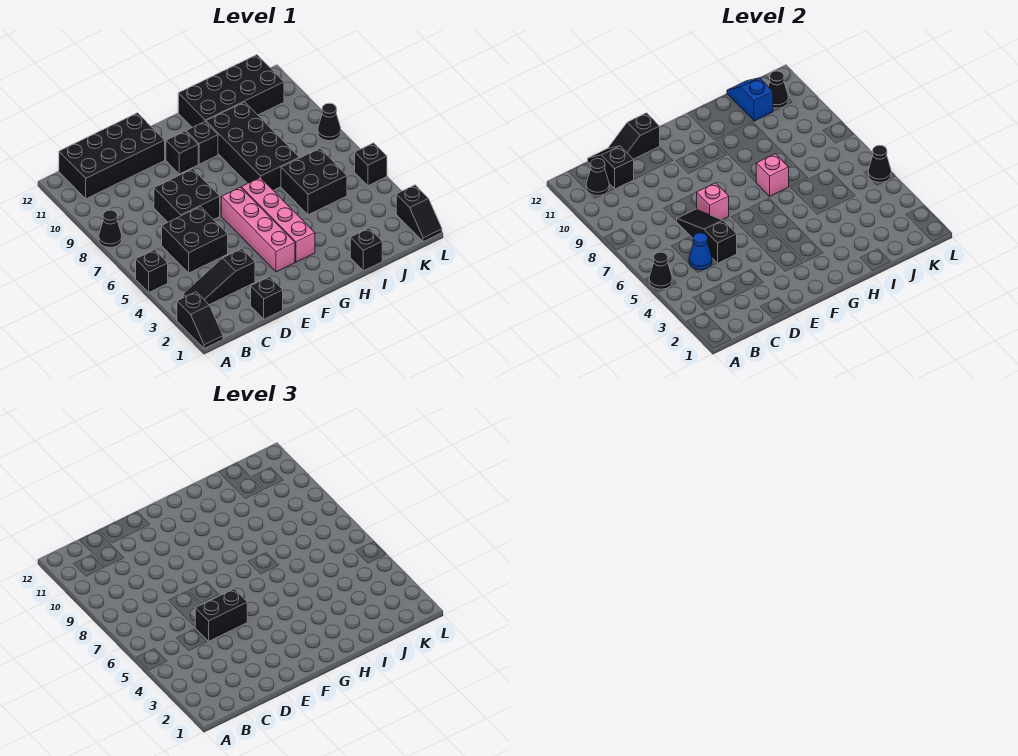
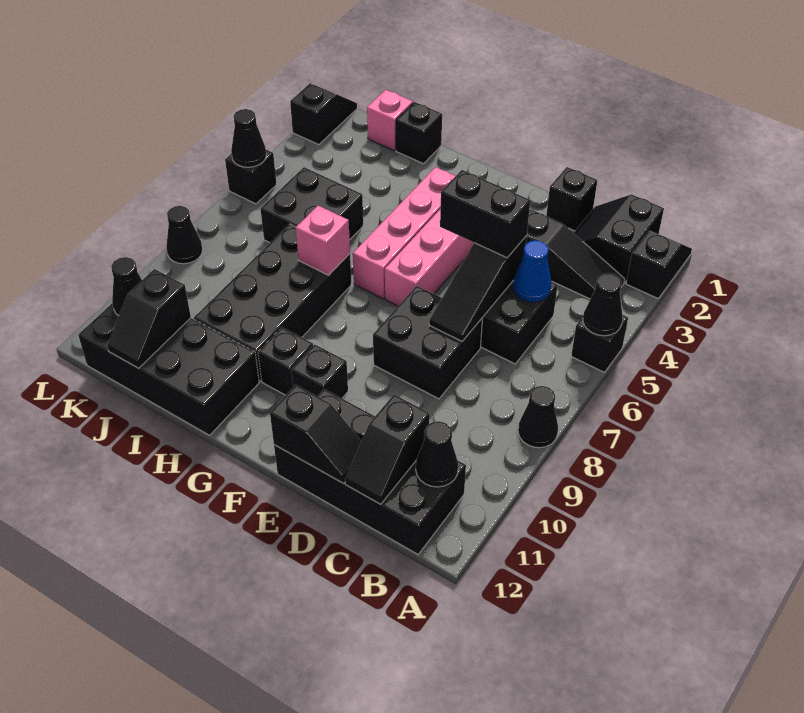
none -> black slope B1:C2 level 1 top B
pink brick E7 level 2 -> pink brick J1 level 1
blue slope J11:J12 level 2 top 11 -> black slope J11:J12 level 2 top 11

